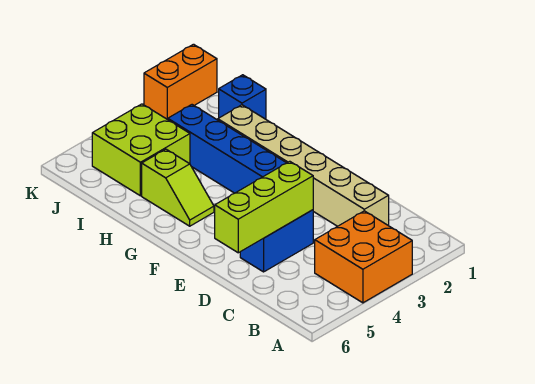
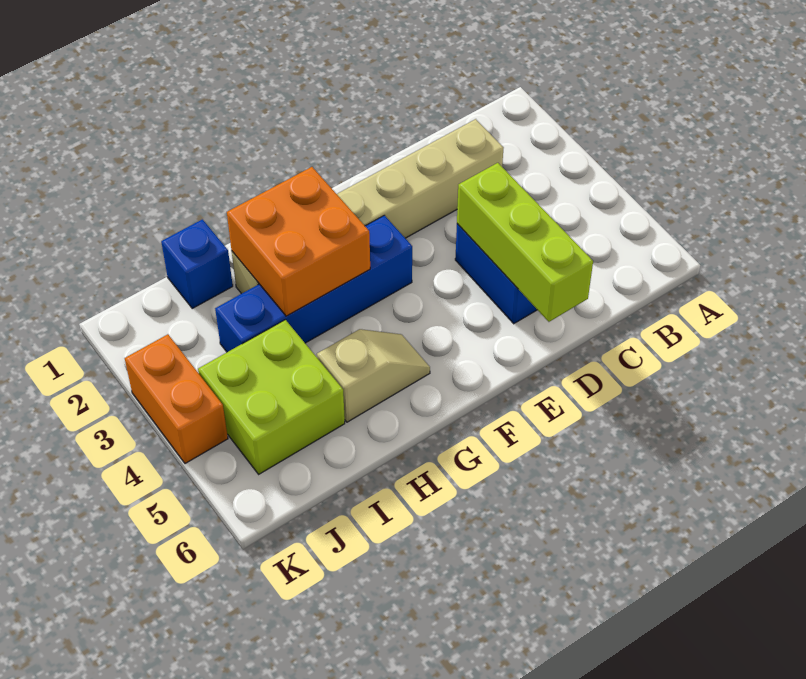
orange brick A3:B4 level 1 -> orange brick G2:H3 level 2
lime slope G5:H5 level 1 top H -> tan slope G5:H5 level 1 top H
orange brick K1:K2 level 1 -> orange brick K3:K4 level 1

